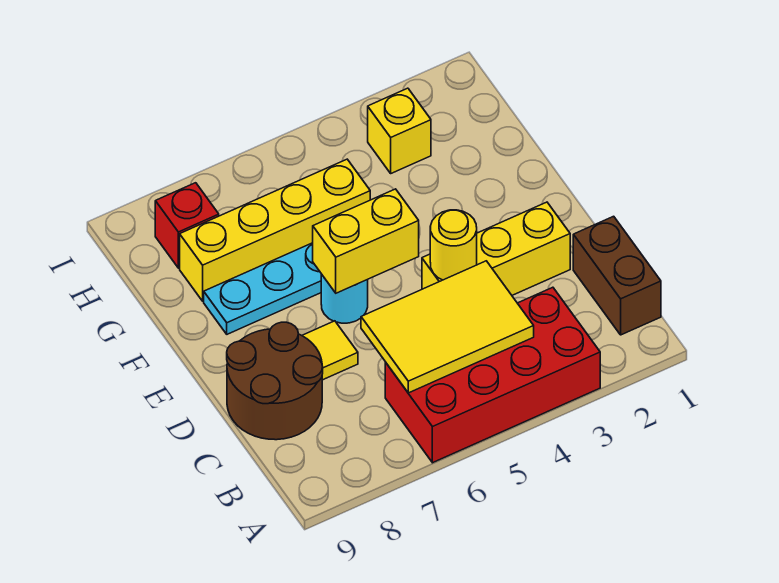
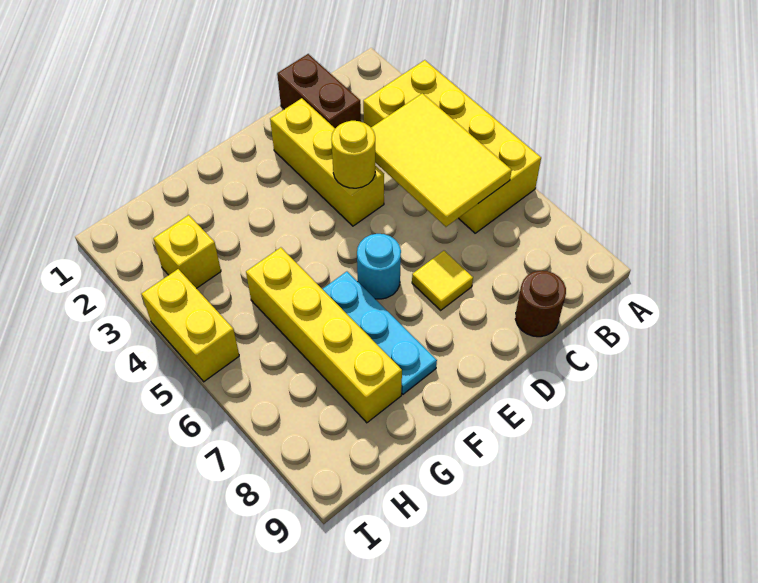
red brick A3:B6 level 1 -> yellow brick A3:B6 level 1
brown brick B1:C1 level 1 -> brown brick C1:C2 level 1
brown round brick C8:D9 level 1 -> brown round brick C9 level 1
yellow brick E5:E6 level 2 -> yellow brick I4:I5 level 1
red brick H8 level 1 -> none

